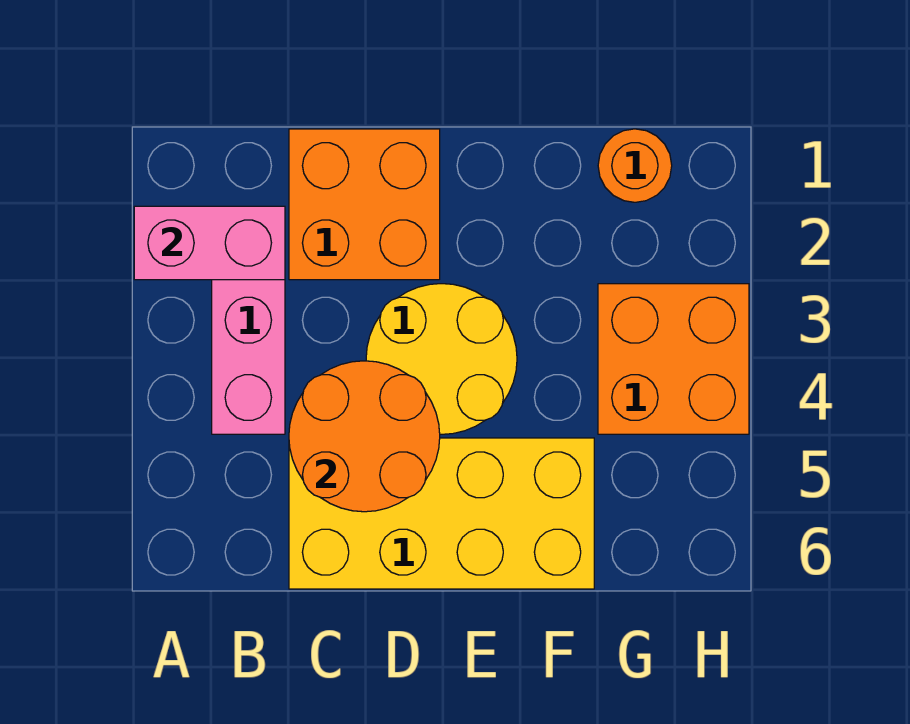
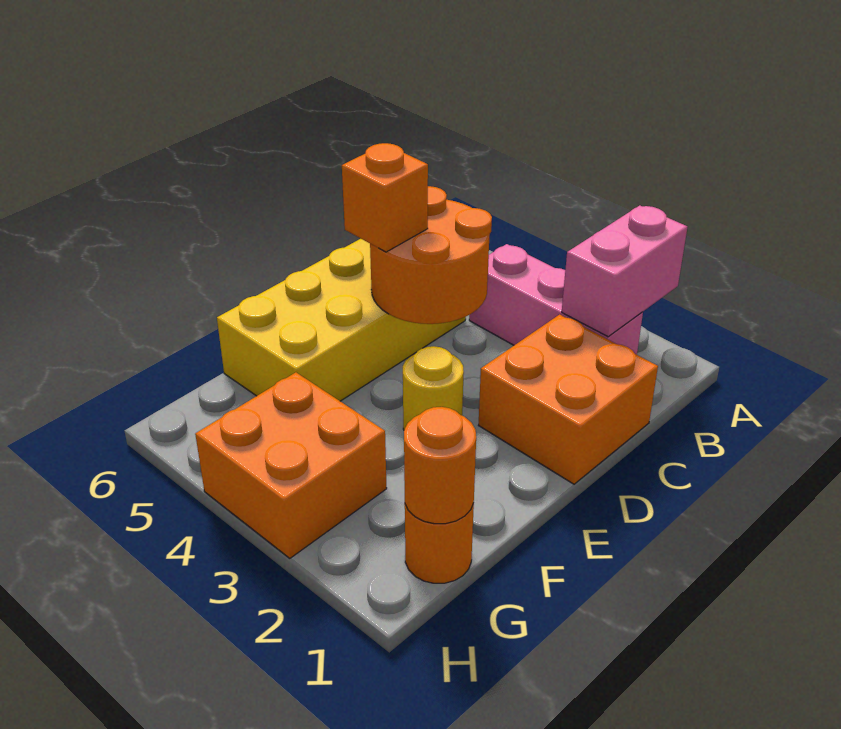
yellow round brick D3:E4 level 1 -> yellow round brick E3 level 1
none -> orange brick D5 level 3
none -> orange round brick G1 level 2

